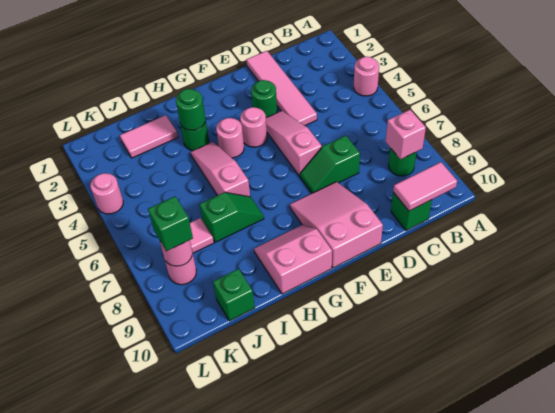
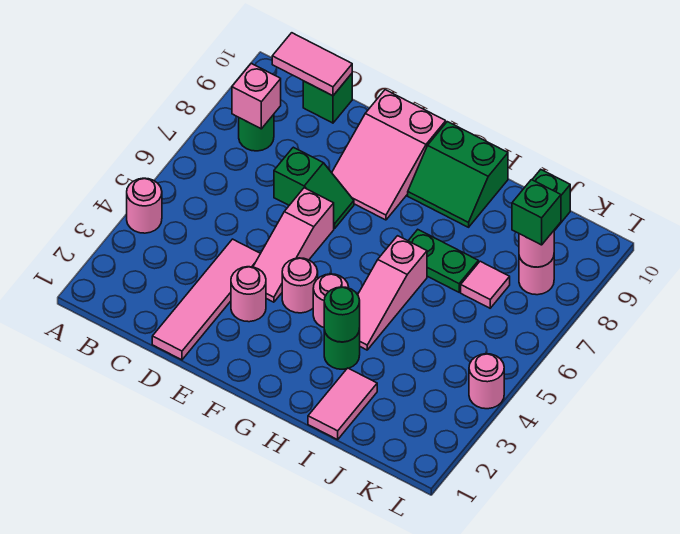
green round brick E3 level 1 -> pink round brick E3 level 1
pink slope G9:H10 level 1 top 10 -> green slope G9:H10 level 1 top 10
green slope H7:I7 level 1 top I -> green plate H7:I7 level 1
pink tile I2:J2 level 1 -> pink tile I1:I2 level 1

